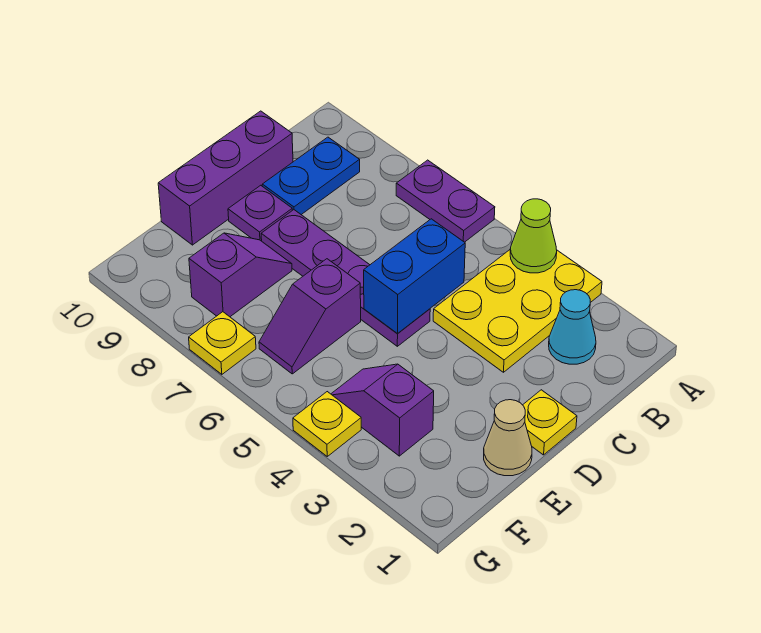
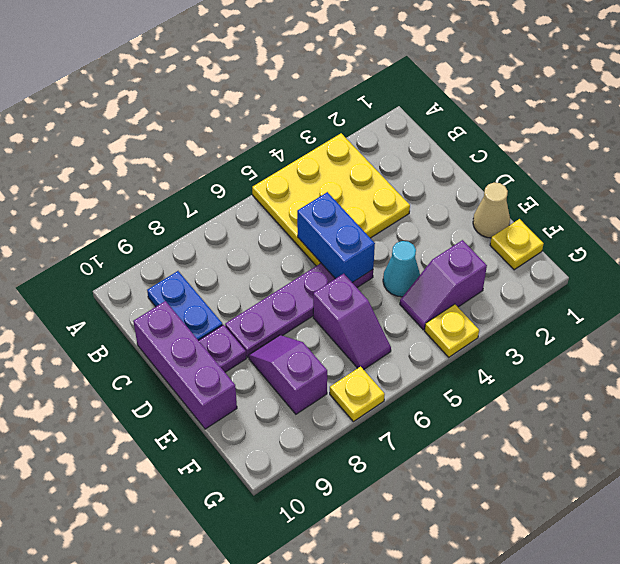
yellow plate A3:C4 level 1 -> yellow plate A3:C5 level 1
lime cone A4 level 2 -> none
purple plate A6:A7 level 1 -> none
cyan cone B2 level 1 -> cyan cone E4 level 1
yellow plate D1 level 1 -> yellow plate F1 level 1

